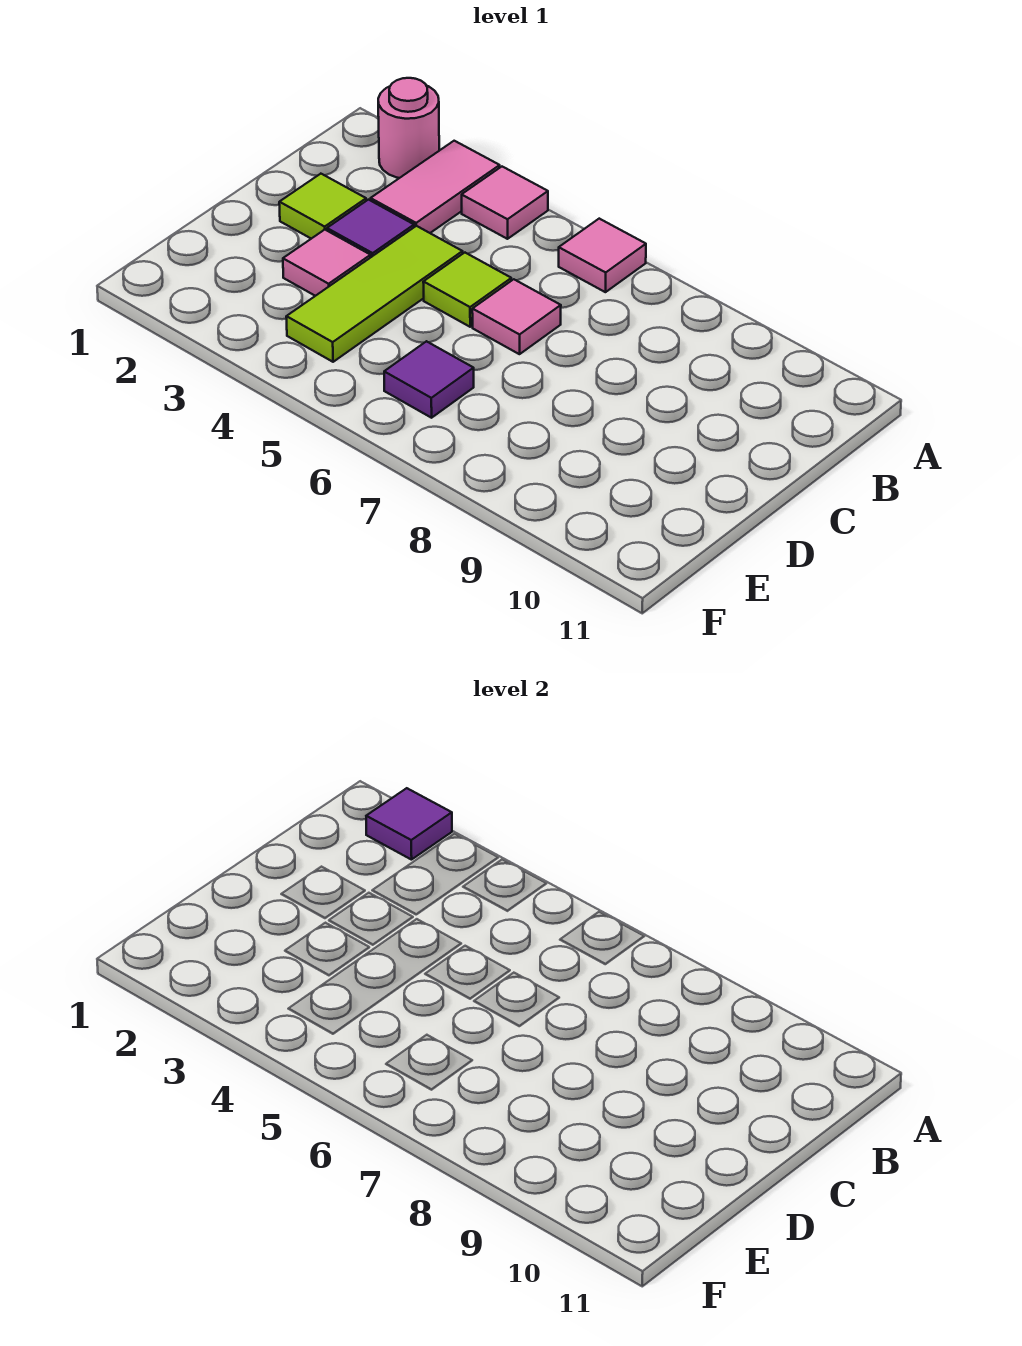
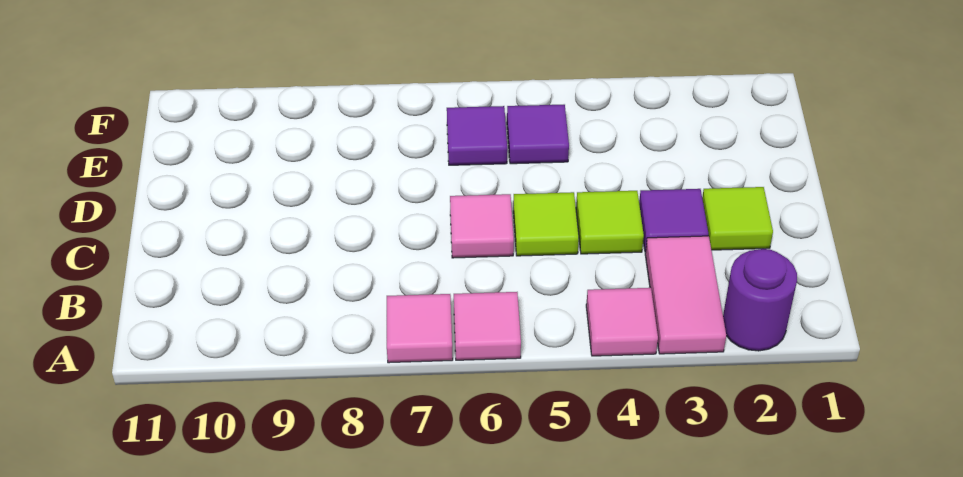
pink round brick A2 level 1 -> purple round brick A2 level 1
purple tile A2 level 2 -> purple tile E5 level 1
lime tile C4:E4 level 1 -> lime tile C4 level 1
pink tile D3 level 1 -> pink tile A7 level 1

